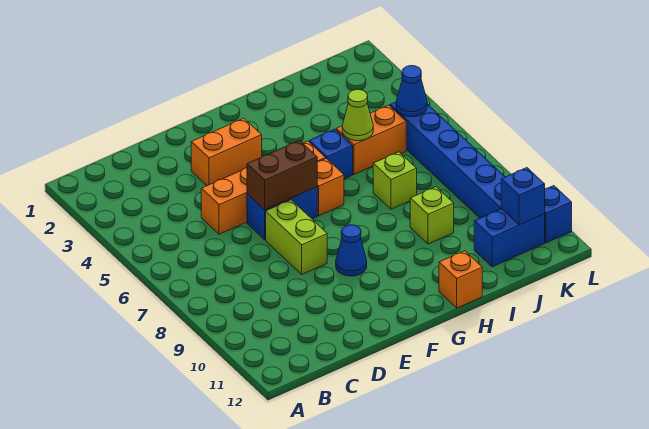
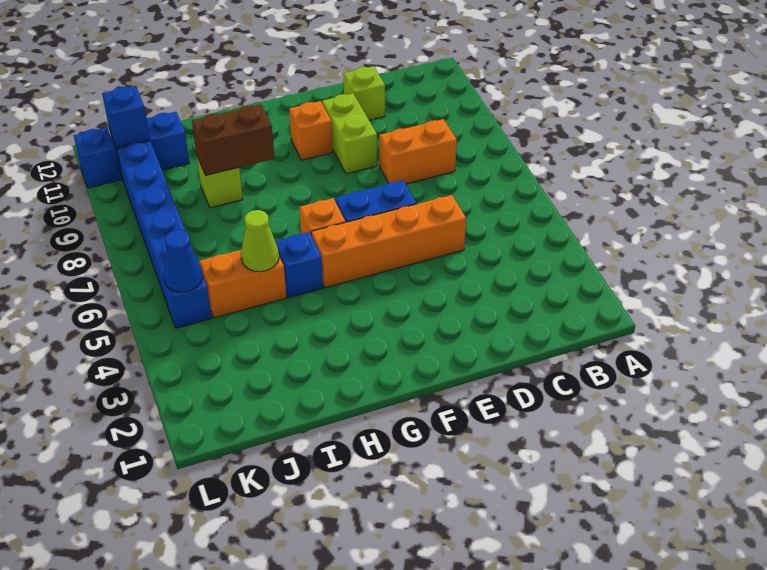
orange brick E3:F3 level 1 -> orange brick C8:D8 level 1
brown brick E6:F6 level 2 -> brown brick H9:I9 level 2
lime brick E7:E8 level 1 -> lime brick E9:E10 level 1
blue cone F9 level 1 -> none
orange brick H12 level 1 -> orange brick F10 level 1
lime brick I7 level 1 -> lime brick D11 level 1

